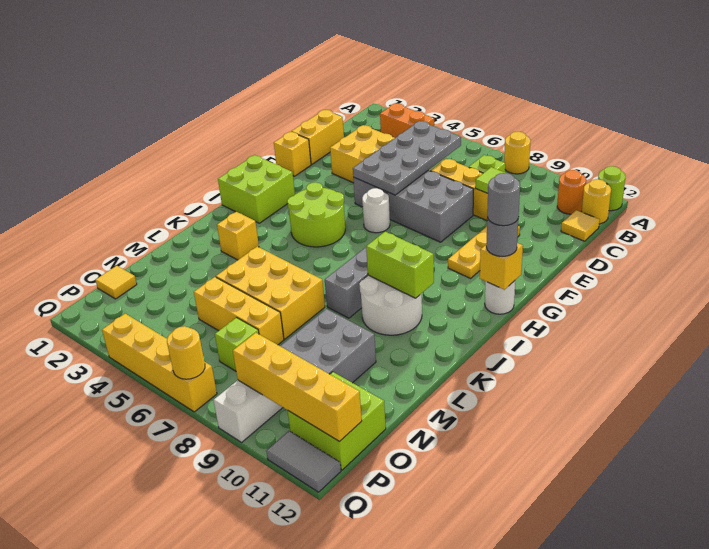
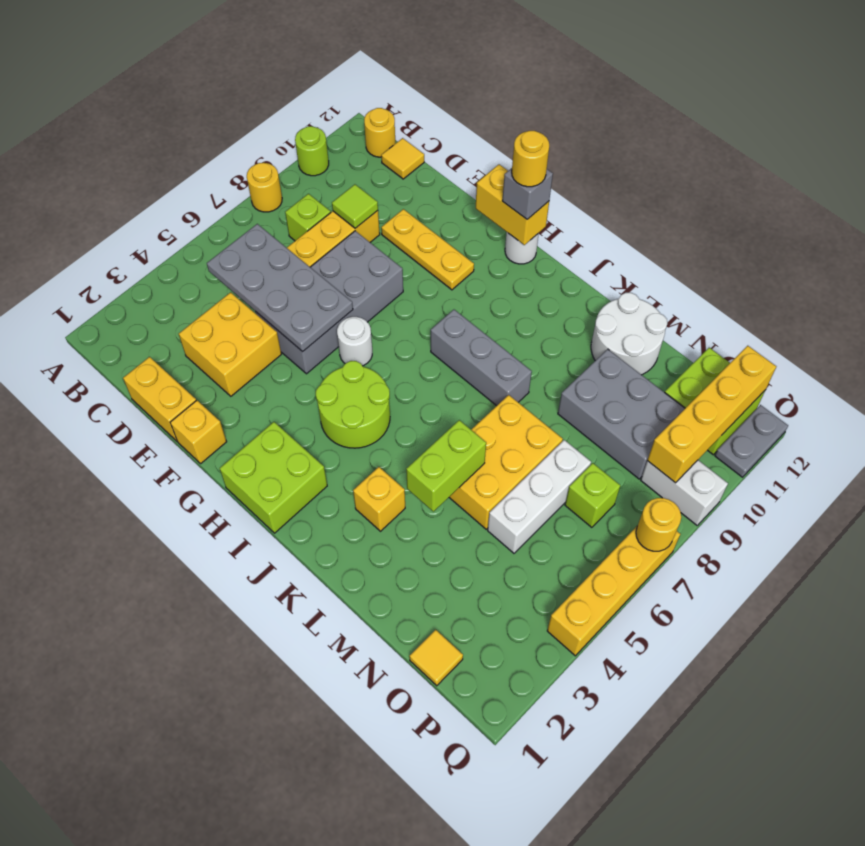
lime round brick A12 level 1 -> lime round brick A10 level 1
orange brick B3:B4 level 1 -> none
orange round brick B11 level 1 -> none
yellow brick H12 level 2 -> yellow brick G12:H12 level 2
grey round brick H12 level 3 -> grey brick H12 level 3
grey round brick H12 level 4 -> yellow round brick H12 level 4
white round brick J9:K10 level 1 -> white round brick L11:M12 level 1
lime brick J9:J10 level 2 -> lime brick L4:L5 level 2
yellow brick N5:N7 level 1 -> white brick N5:N7 level 1
grey tile Q11:Q12 level 1 -> grey plate Q11:Q12 level 1

